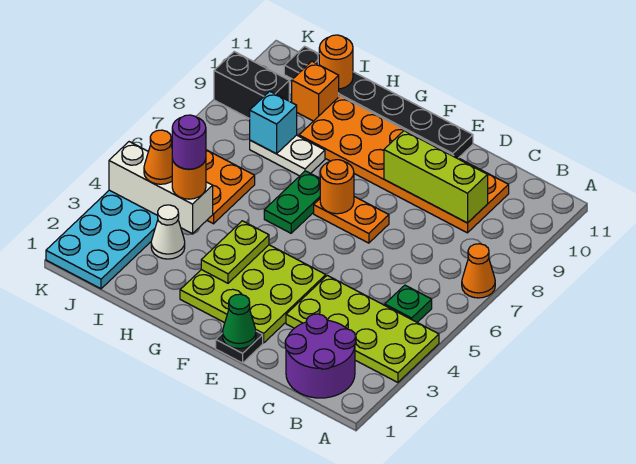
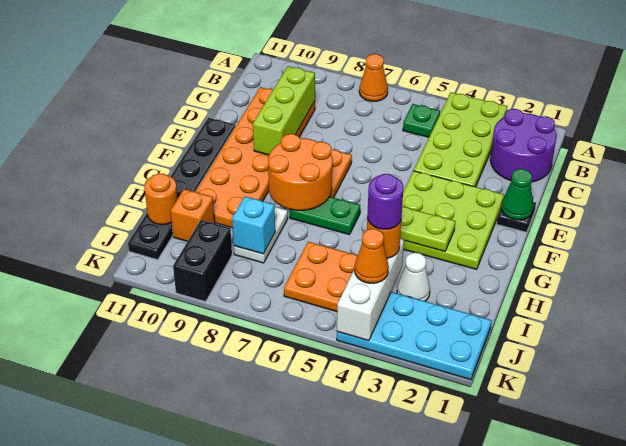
orange round brick F7 level 2 -> orange round brick F7:G8 level 2

